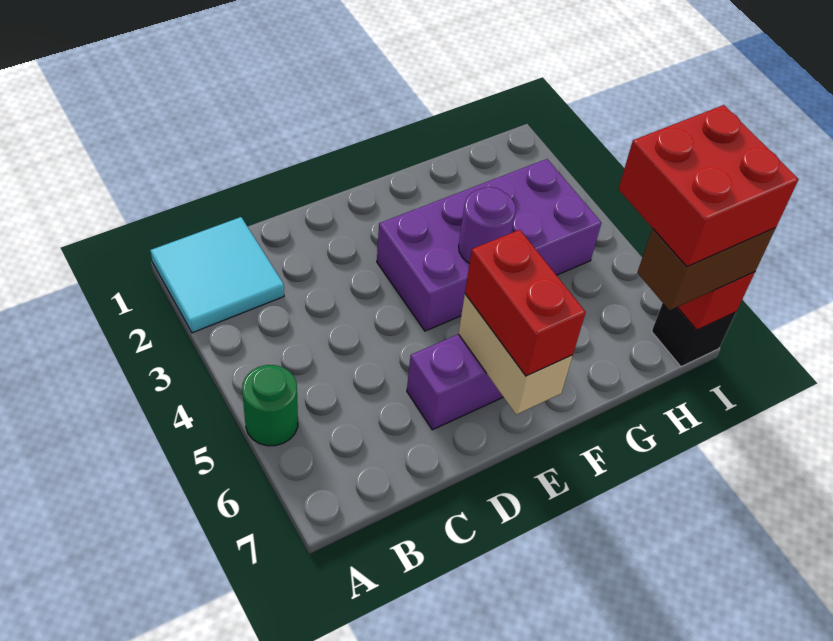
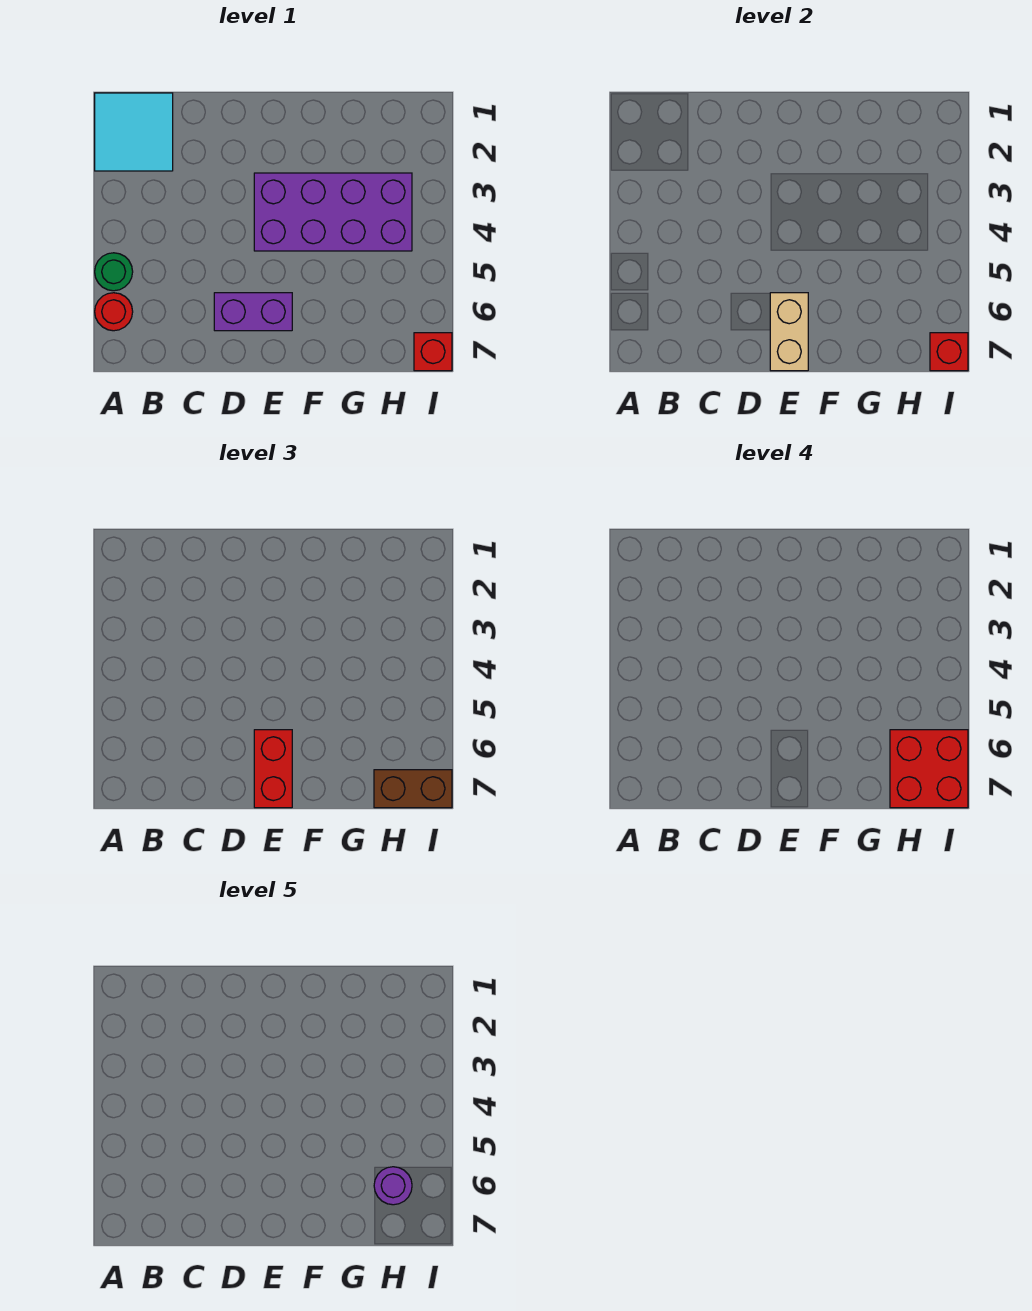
none -> red round brick A6 level 1
purple round brick F4 level 2 -> purple round brick H6 level 5
black brick I7 level 1 -> red brick I7 level 1

